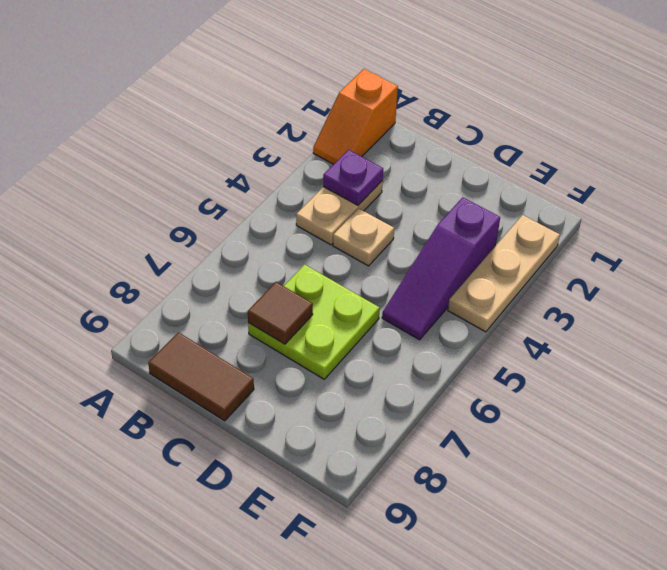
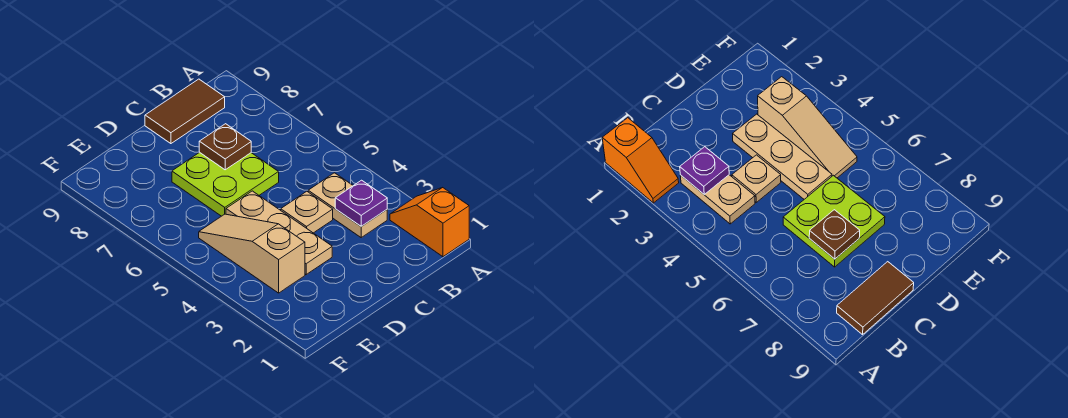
brown tile C7 level 2 -> brown plate C7 level 2
purple slope E3:E5 level 1 top 3 -> tan slope E3:E5 level 1 top 3
tan plate F2:F4 level 1 -> tan plate D3:D5 level 1

